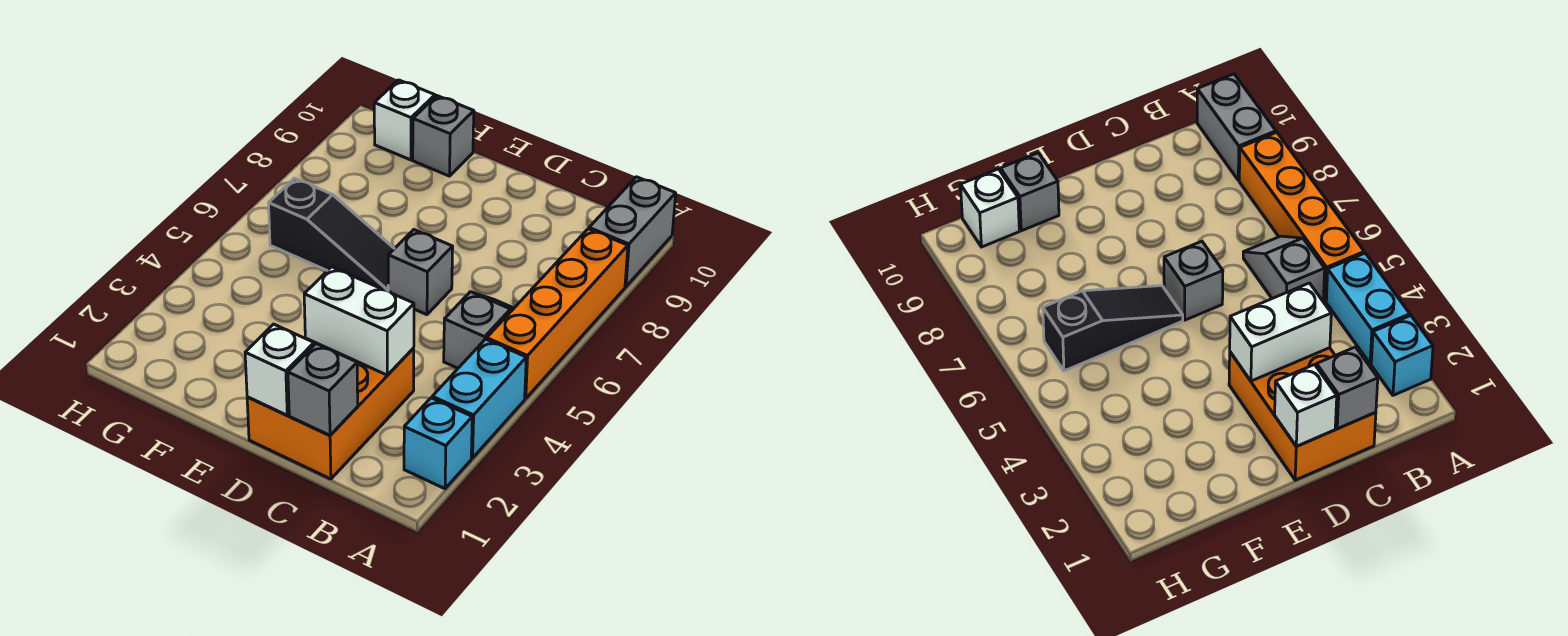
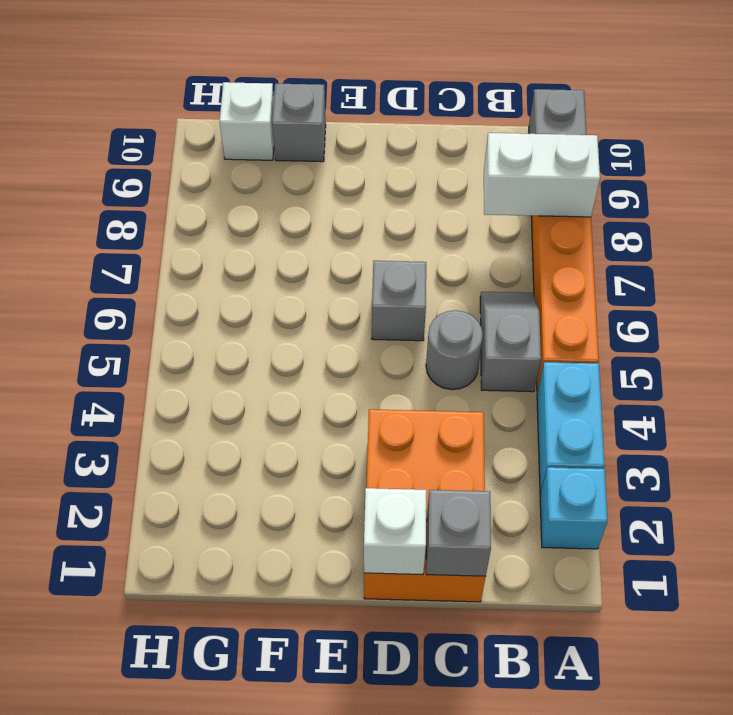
white brick C3:D3 level 2 -> white brick A8:B8 level 2
none -> grey round brick C5 level 1
black slope E6:G6 level 1 top G -> none

